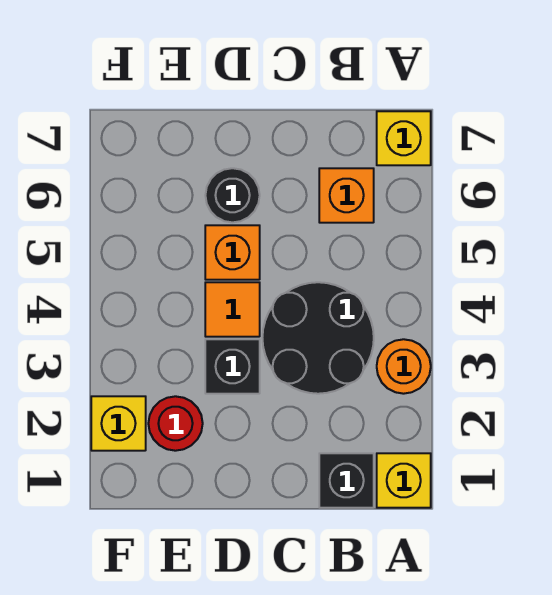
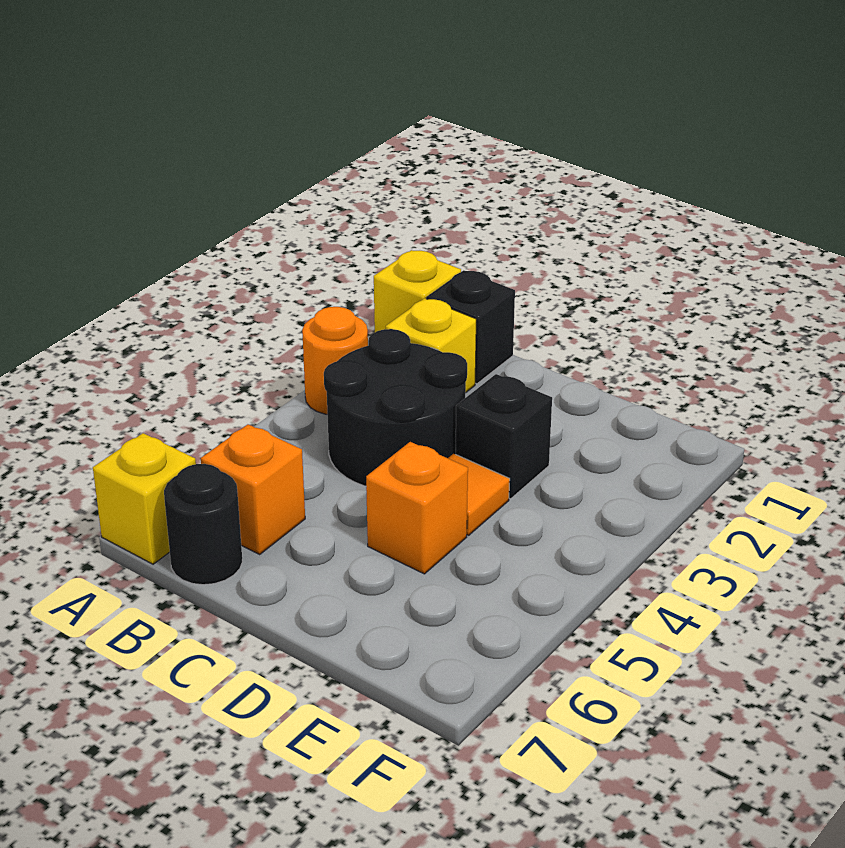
black round brick D6 level 1 -> black round brick B7 level 1
red round brick E2 level 1 -> none
yellow brick F2 level 1 -> yellow brick B2 level 1

